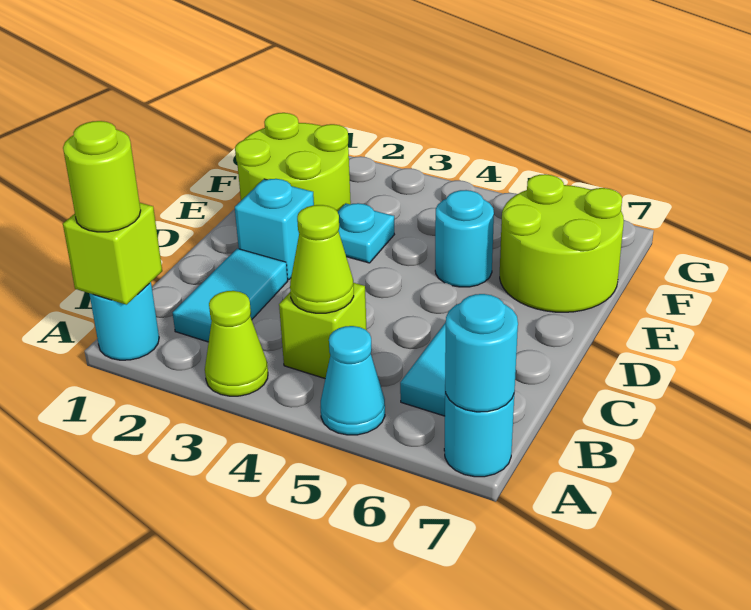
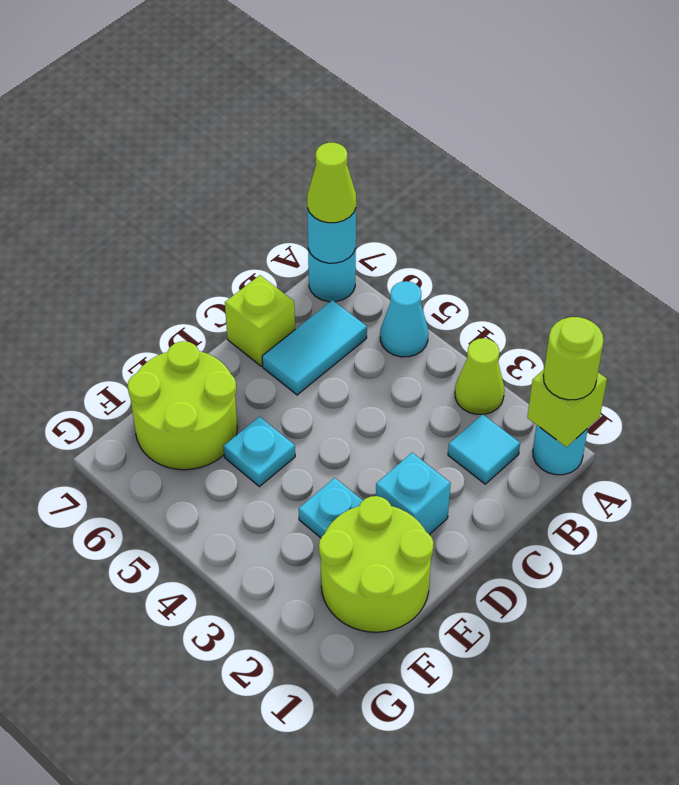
cyan tile B2:C2 level 1 -> cyan tile B2 level 1
lime brick B4 level 1 -> lime brick C7 level 1
lime cone B4 level 2 -> lime cone A7 level 3
cyan round brick E5 level 1 -> cyan plate E5 level 1

